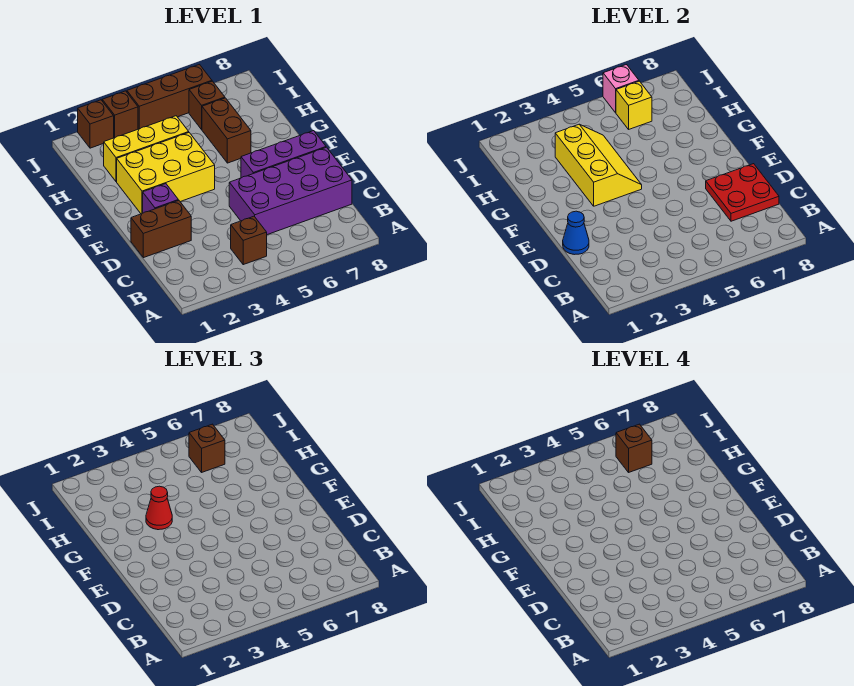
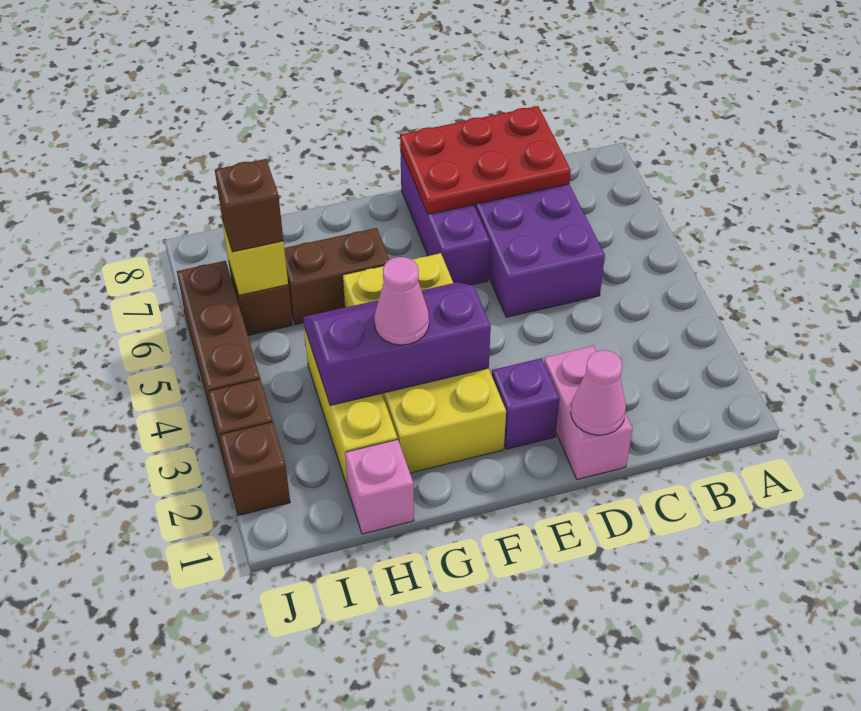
brown brick B4 level 1 -> none
red plate C7:D8 level 2 -> red plate C7:E8 level 2
brown brick D1:D2 level 1 -> pink brick D1:D2 level 1
blue cone D1 level 2 -> pink cone D1 level 2
yellow brick F2:G4 level 1 -> yellow brick F2:G5 level 1
yellow slope F3:H4 level 2 top 3 -> purple slope F3:H4 level 2 top 3
red cone G3 level 3 -> pink cone G3 level 3
brown brick I6 level 4 -> none
pink brick J6 level 2 -> pink brick H1 level 1

